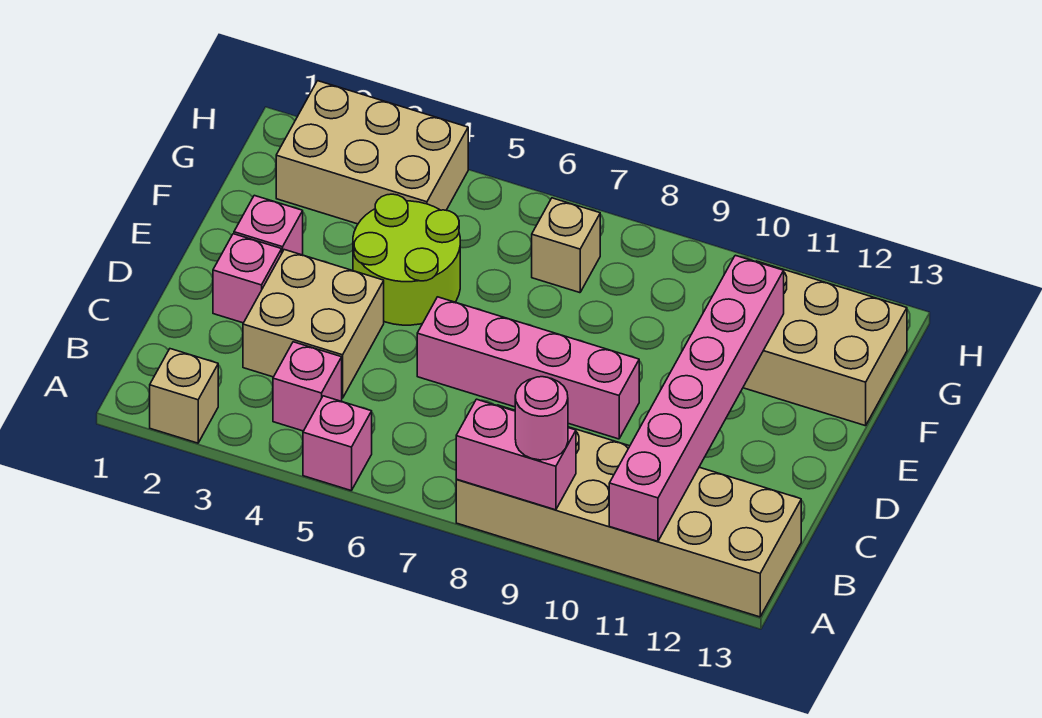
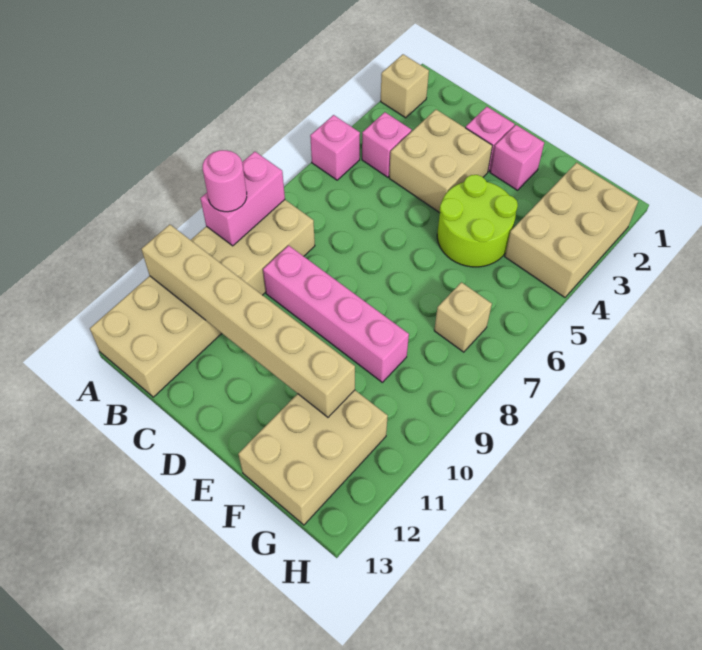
pink brick A11:F11 level 2 -> tan brick A11:F11 level 2
pink brick D6:D9 level 1 -> pink brick C9:F9 level 1

